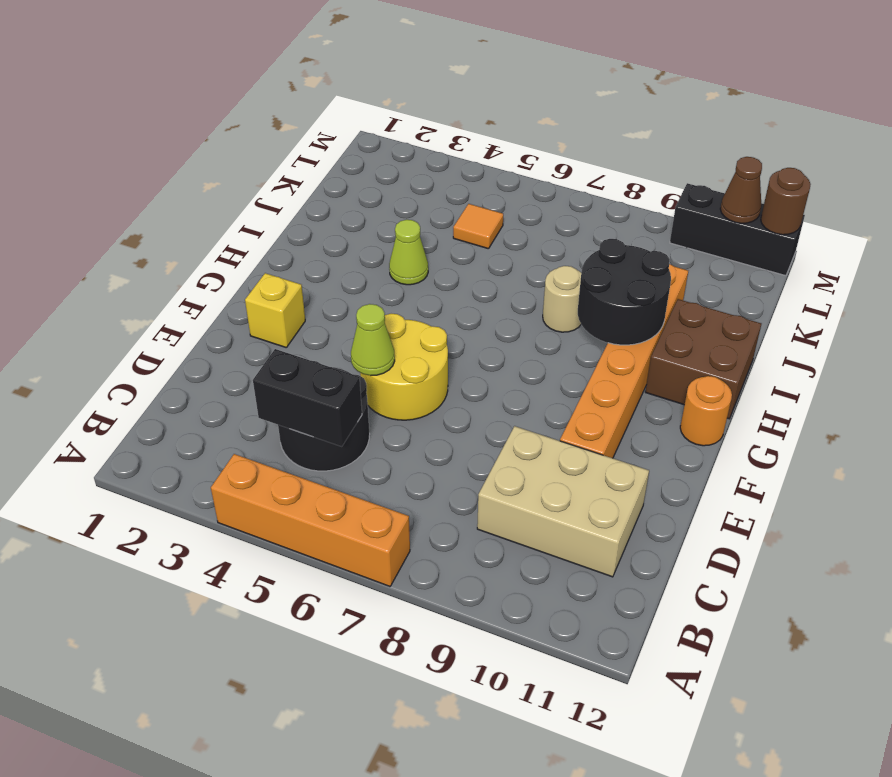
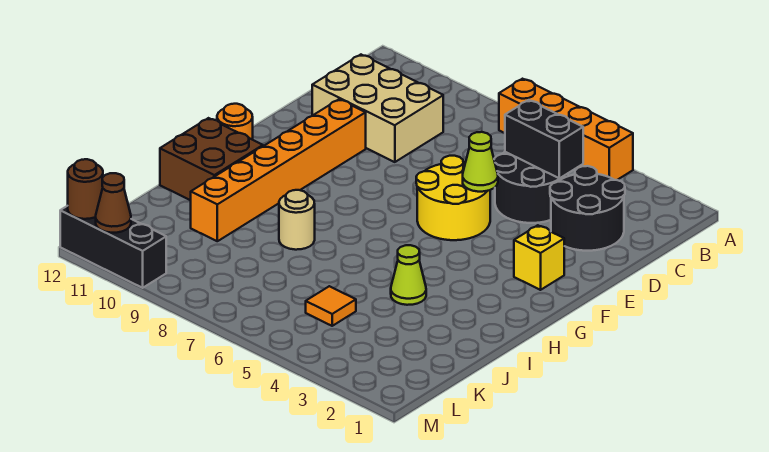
black round brick H9:I10 level 2 -> black round brick C2:D3 level 1

